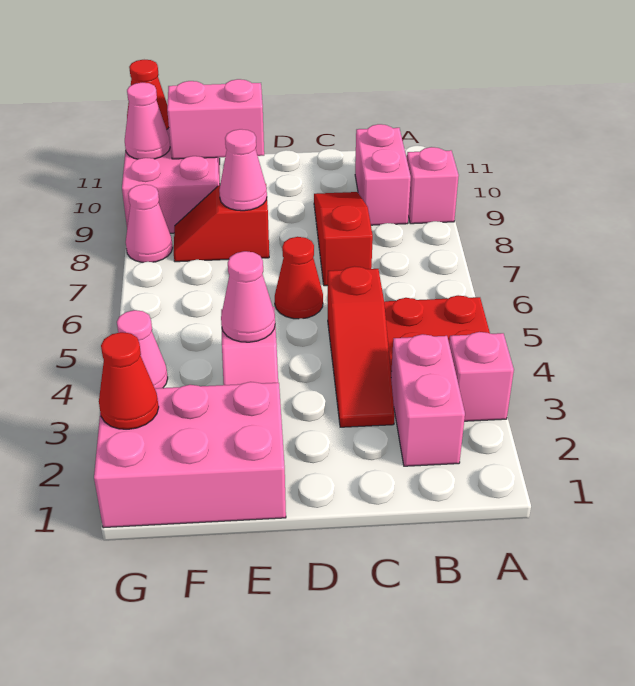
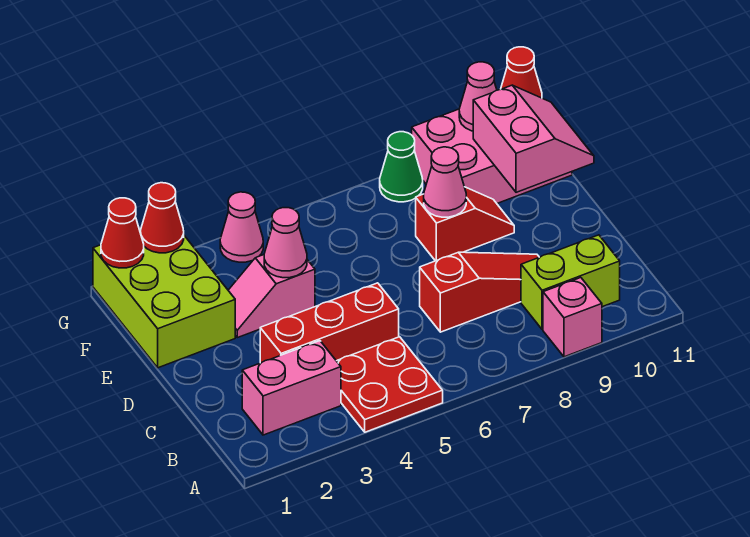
pink brick A3 level 1 -> none
pink brick B9:B10 level 1 -> lime brick B9:B10 level 1
red slope C3:C5 level 1 top 5 -> red brick C3:C5 level 1
red cone D6 level 1 -> red cone G1 level 2
pink brick E1:G2 level 1 -> lime brick E1:G2 level 1
red slope E8:F8 level 1 top E -> red slope E8:E9 level 1 top 8
pink cone G8 level 1 -> green cone G8 level 1

